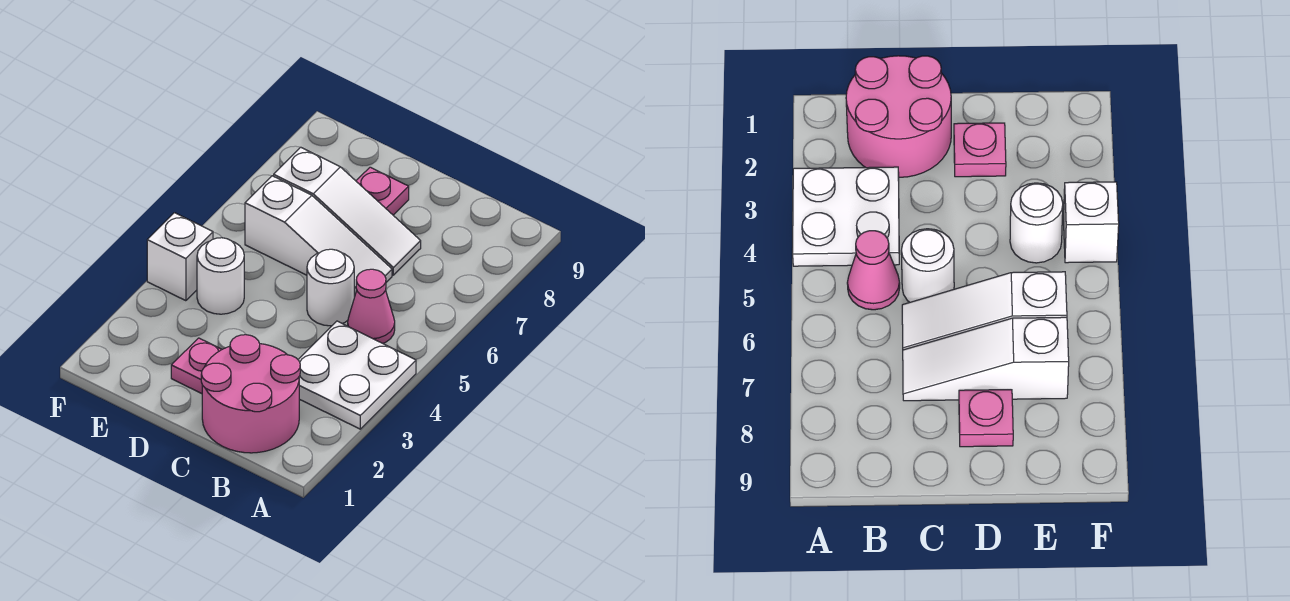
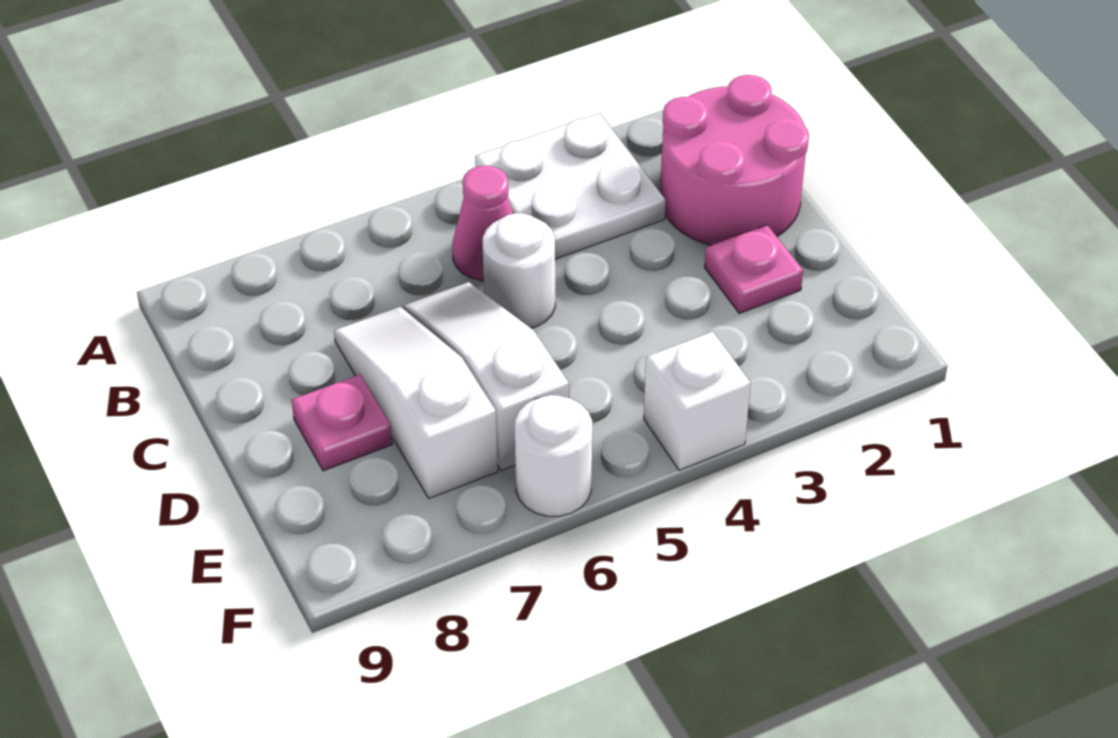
white round brick E4 level 1 -> white round brick F6 level 1

